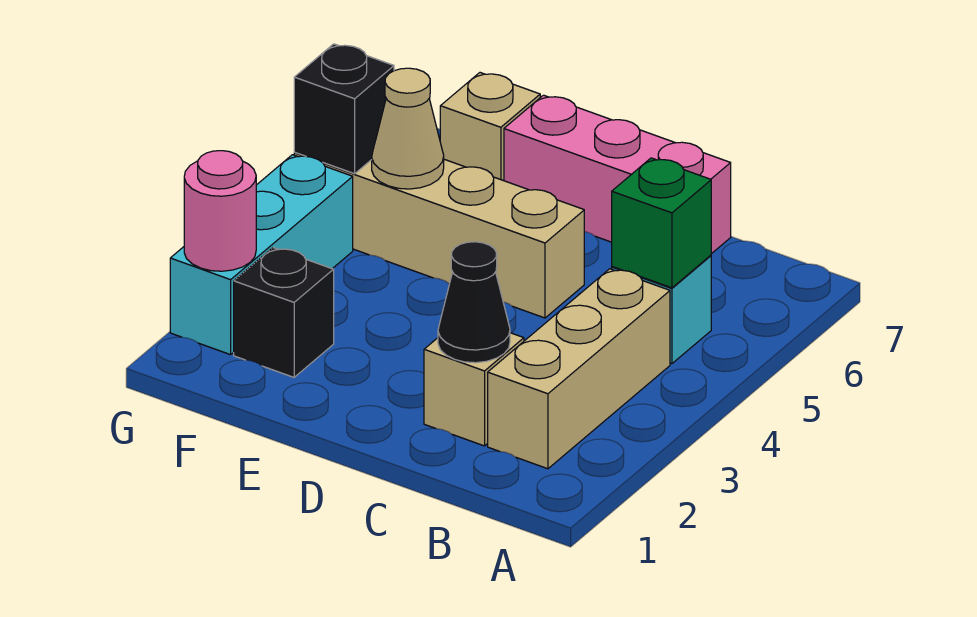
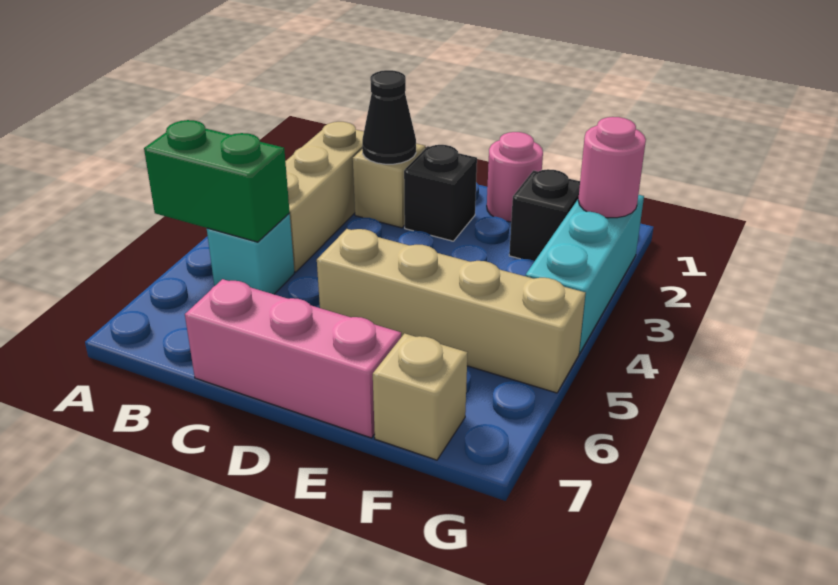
green brick B5 level 2 -> green brick A5:B5 level 2
none -> pink round brick E1 level 1
tan cone F5 level 2 -> none
black brick G5 level 2 -> black brick D2 level 1

